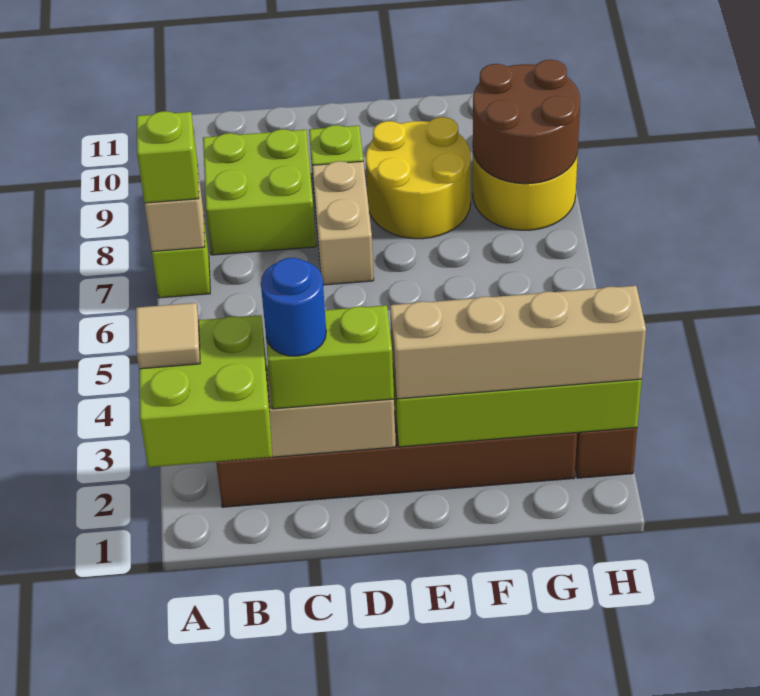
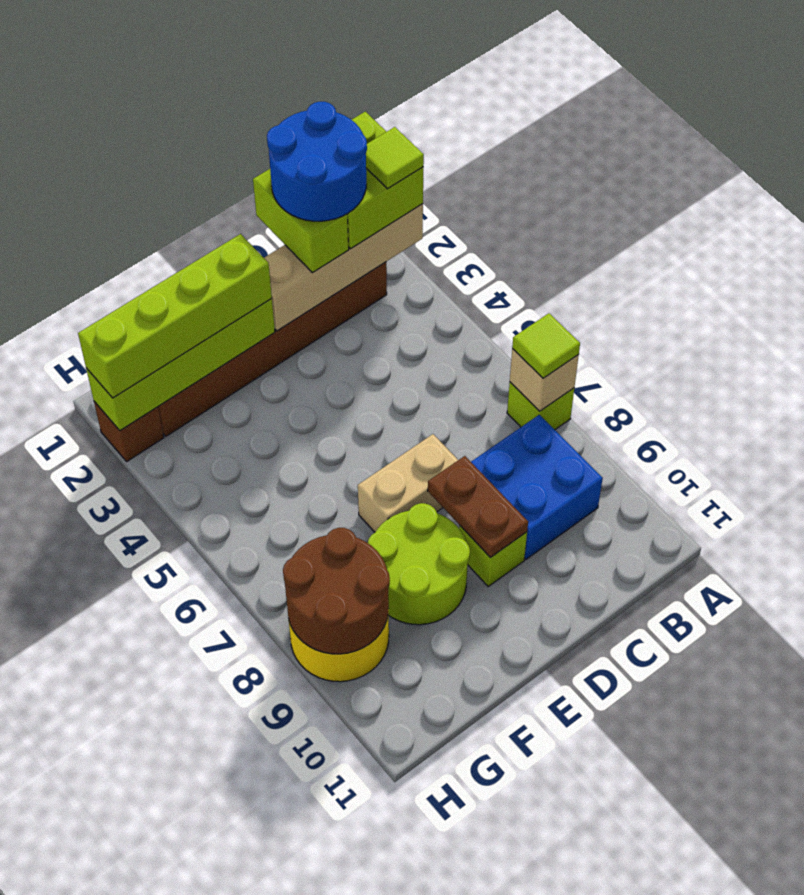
tan tile A2 level 4 -> lime tile A2 level 4
lime brick A7 level 3 -> lime tile A7 level 3
lime brick B8:C9 level 1 -> blue brick B8:C9 level 1
lime brick C2:D2 level 3 -> lime brick C1:C2 level 3
blue round brick C2 level 4 -> blue round brick B1:C2 level 4
tan brick D7:D8 level 1 -> tan brick D7:E7 level 1
none -> brown plate D8:D9 level 2
tan brick E2:H2 level 3 -> lime brick E2:H2 level 3
yellow round brick E8:F9 level 1 -> lime round brick E8:F9 level 1

